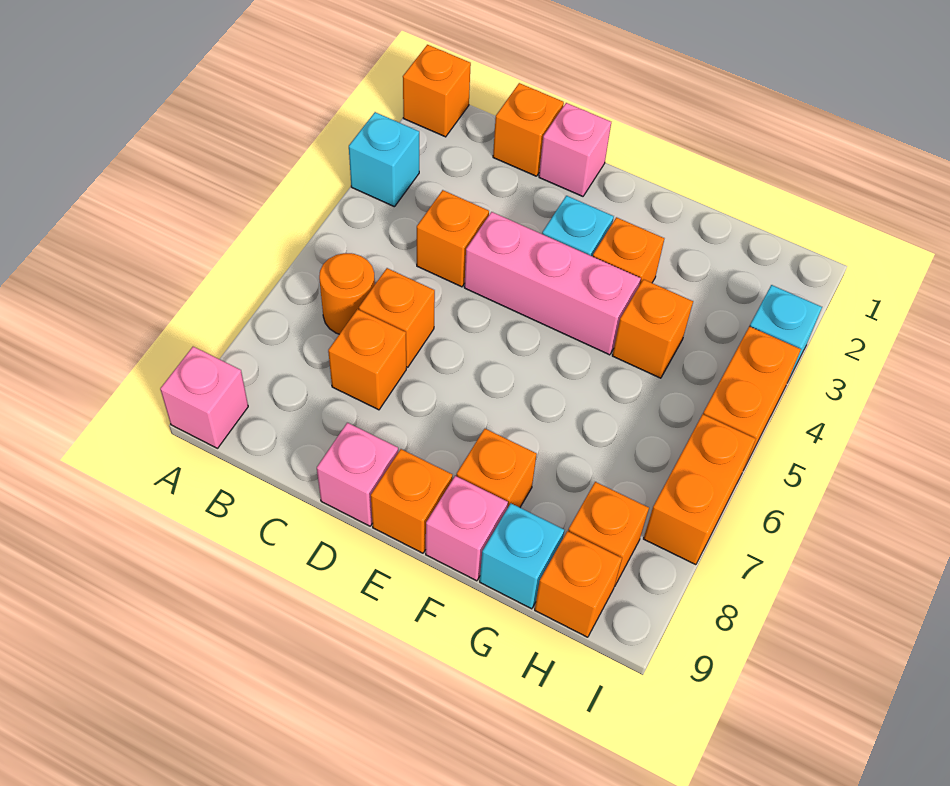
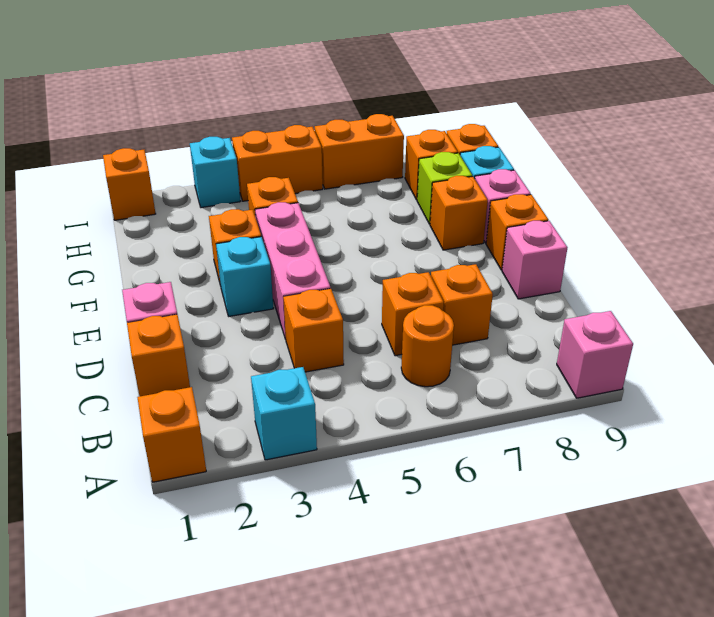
none -> lime brick G8 level 1
none -> orange brick I1 level 1

